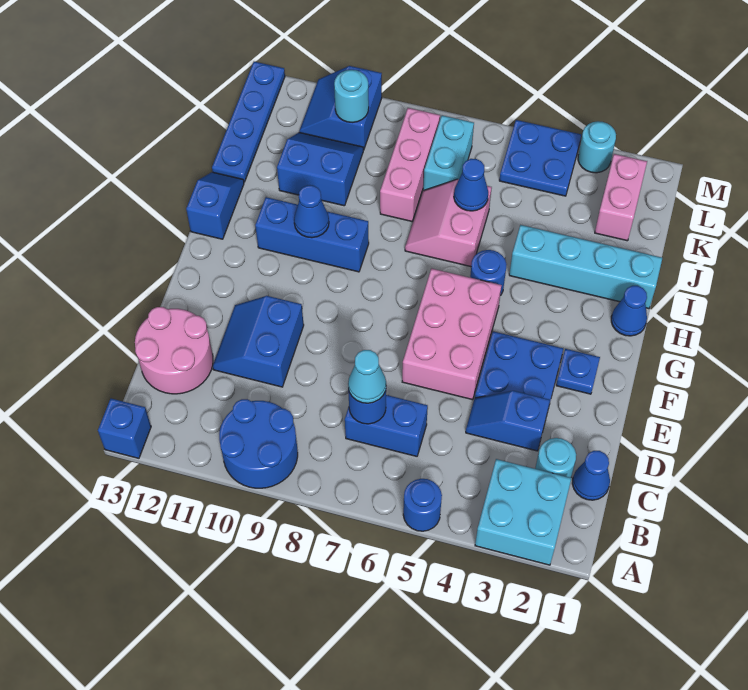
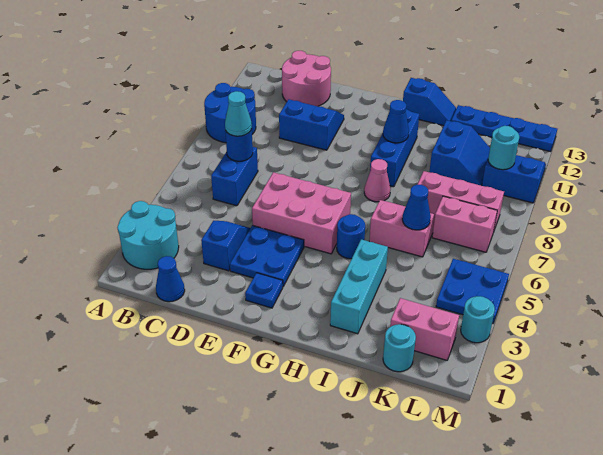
cyan brick A2:B3 level 1 -> cyan round brick A2:B3 level 1
blue round brick A5 level 1 -> none
blue brick A13 level 1 -> none
cyan round brick C2 level 1 -> cyan round brick K1 level 1
blue cone H1 level 1 -> none
none -> pink cone H8 level 1
cyan brick I1:I4 level 1 -> cyan brick I2:I4 level 1
cyan brick K7:L7 level 1 -> pink brick K7:L7 level 1

